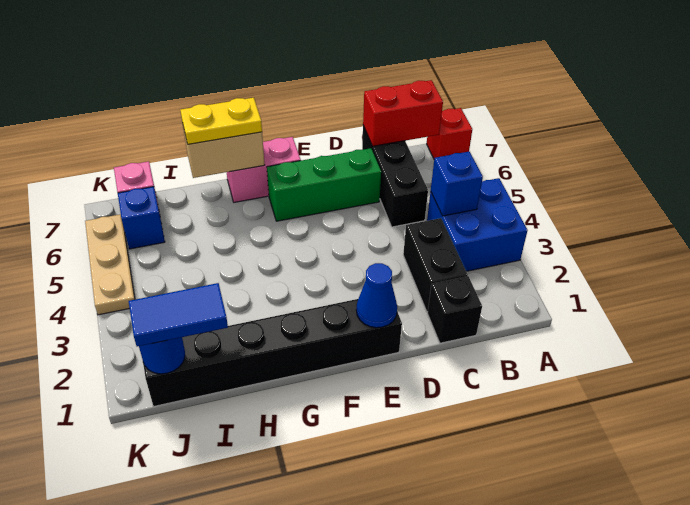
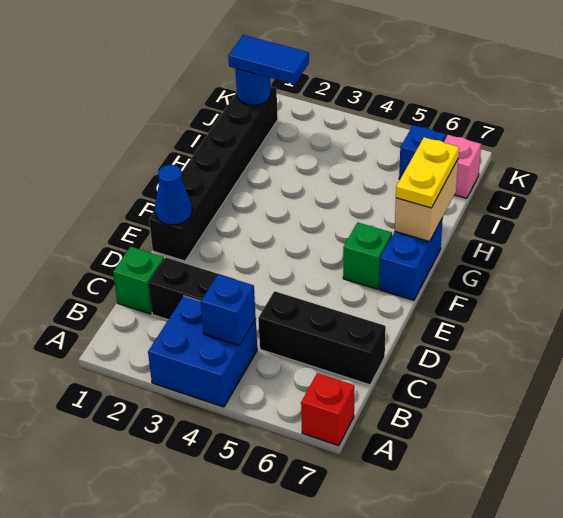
red brick B7:C7 level 2 -> none
black brick C1 level 1 -> green brick C1 level 1
green brick D6:F6 level 1 -> green brick F6 level 1
pink brick F7:G7 level 1 -> blue brick F7:G7 level 1
blue tile I1:J1 level 3 -> blue tile J1:J2 level 3
tan plate K4:K6 level 1 -> none

